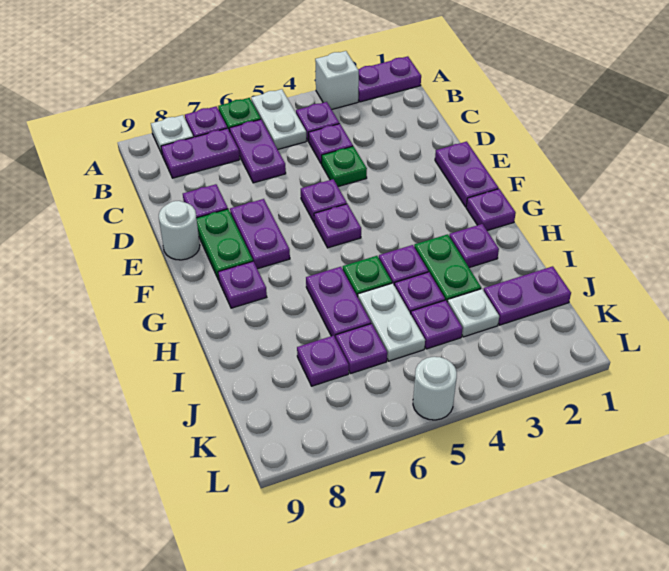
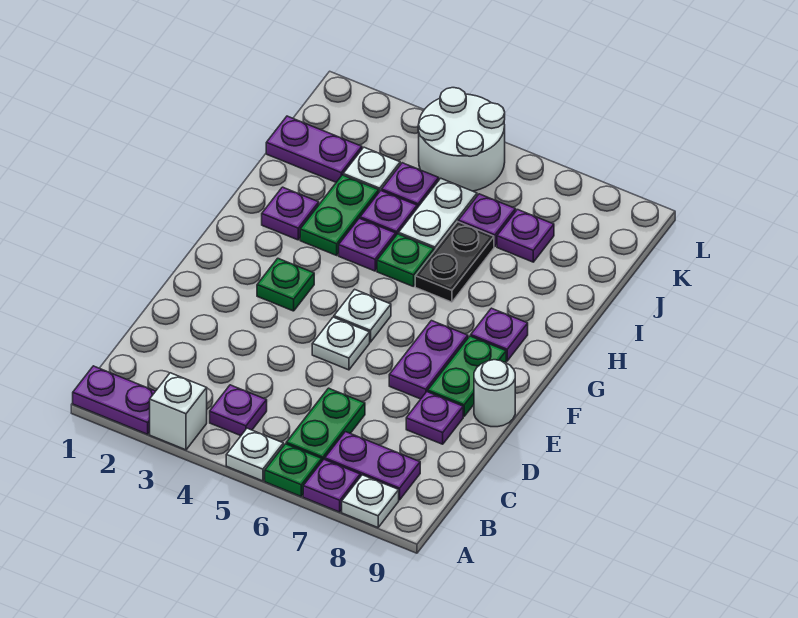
white plate A5:B5 level 1 -> white plate A5 level 1
purple plate B6:C6 level 1 -> green plate B6:C6 level 1
purple plate C4 level 1 -> none
green plate D4 level 1 -> green plate F3 level 1
purple plate E1:F1 level 1 -> none
purple plate E5 level 1 -> white plate E5 level 1
purple plate F5 level 1 -> white plate F5 level 1
purple plate G1 level 1 -> none
purple plate H6:I6 level 1 -> black plate H6:I6 level 1
white round brick L5 level 1 -> white round brick K4:L5 level 1

